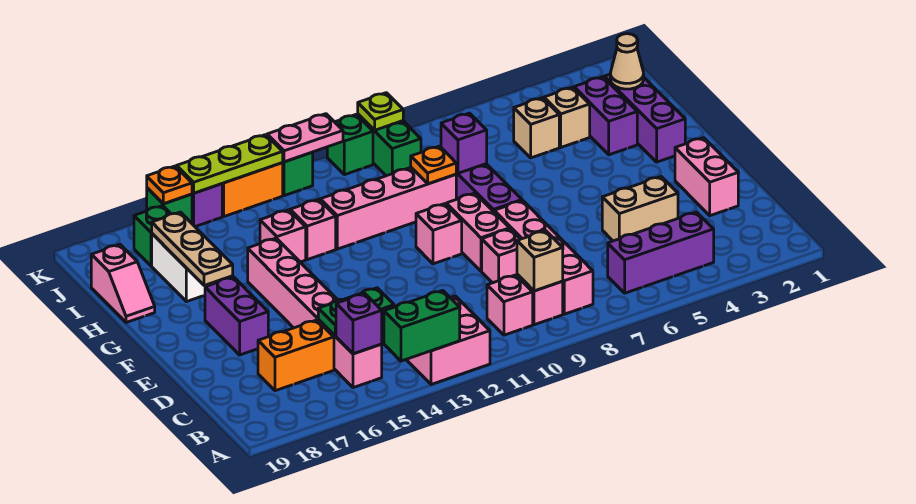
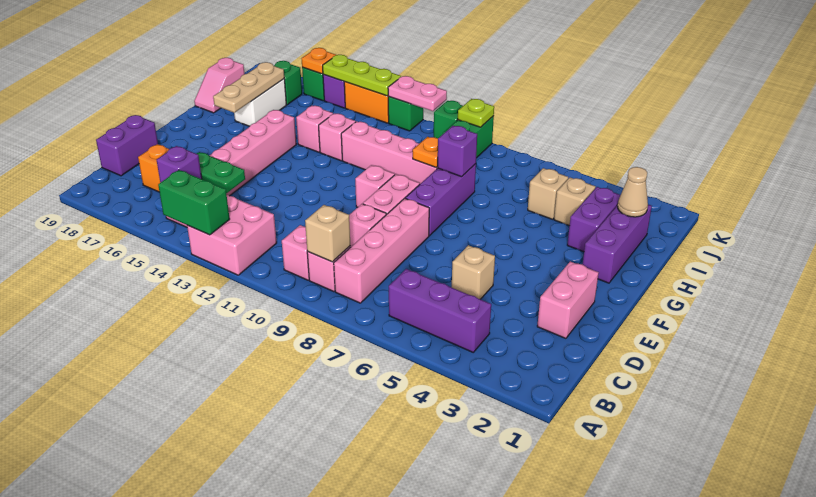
tan brick D4:D5 level 1 -> tan brick D5 level 1
purple brick E17:F17 level 1 -> purple brick C19:D19 level 1

